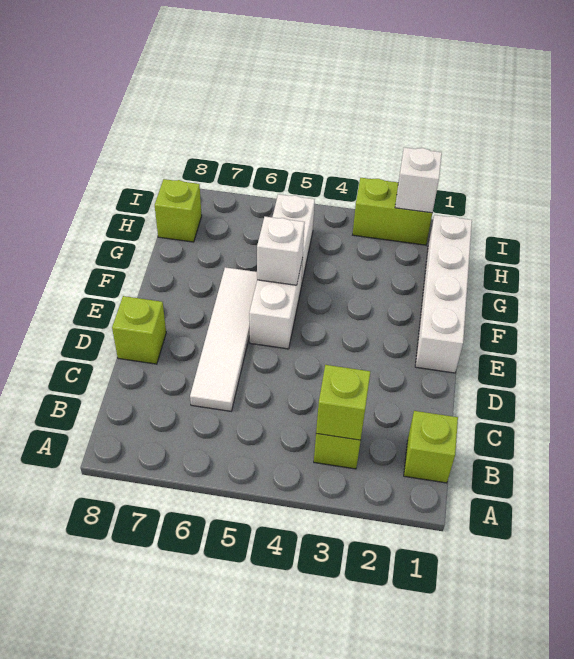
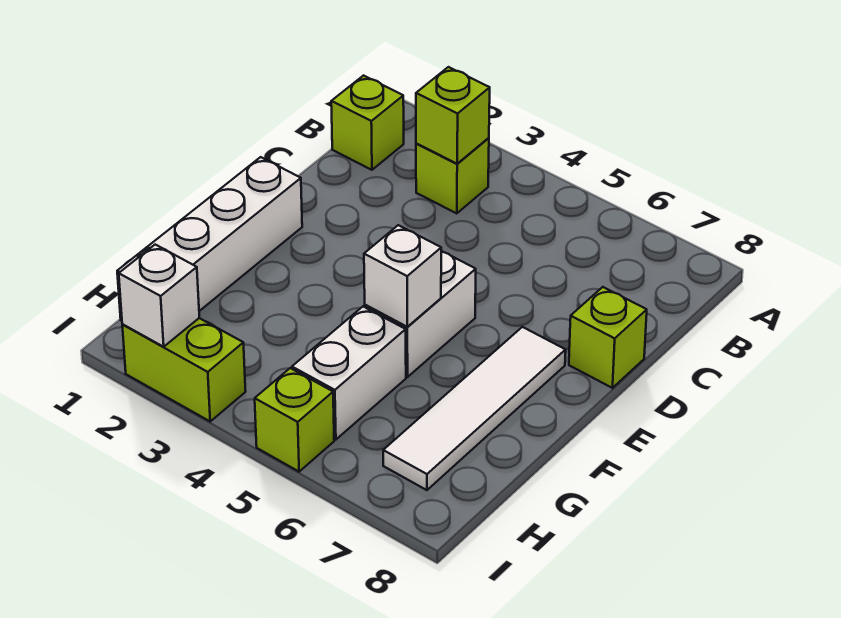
white tile C6:F6 level 1 -> white tile E7:H7 level 1
lime brick H8 level 1 -> lime brick I5 level 1

